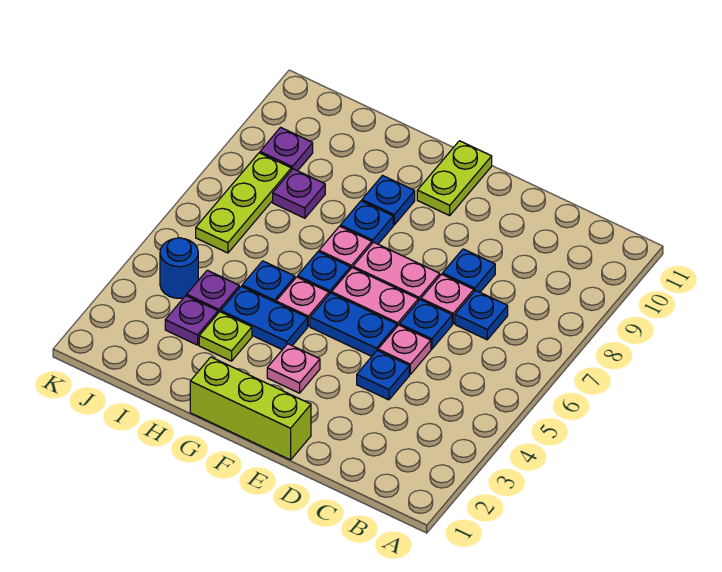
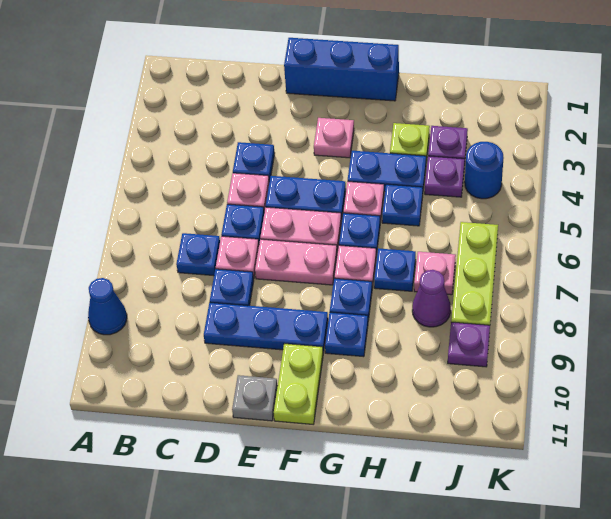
none -> blue cone A9 level 1
none -> blue plate D9:F9 level 1
lime brick E1:G1 level 1 -> blue brick E1:G1 level 1
none -> grey plate E11 level 1
none -> blue plate H7 level 1
none -> pink plate I7 level 1
purple plate I8 level 1 -> purple cone I8 level 1

